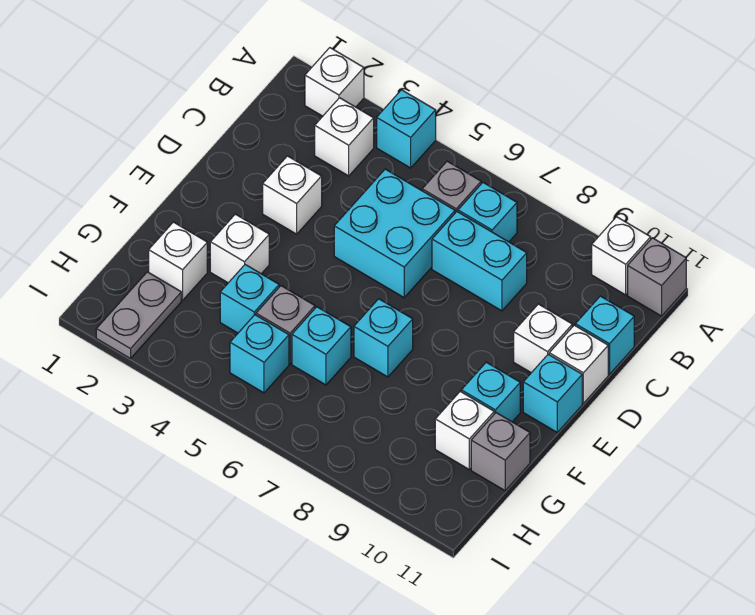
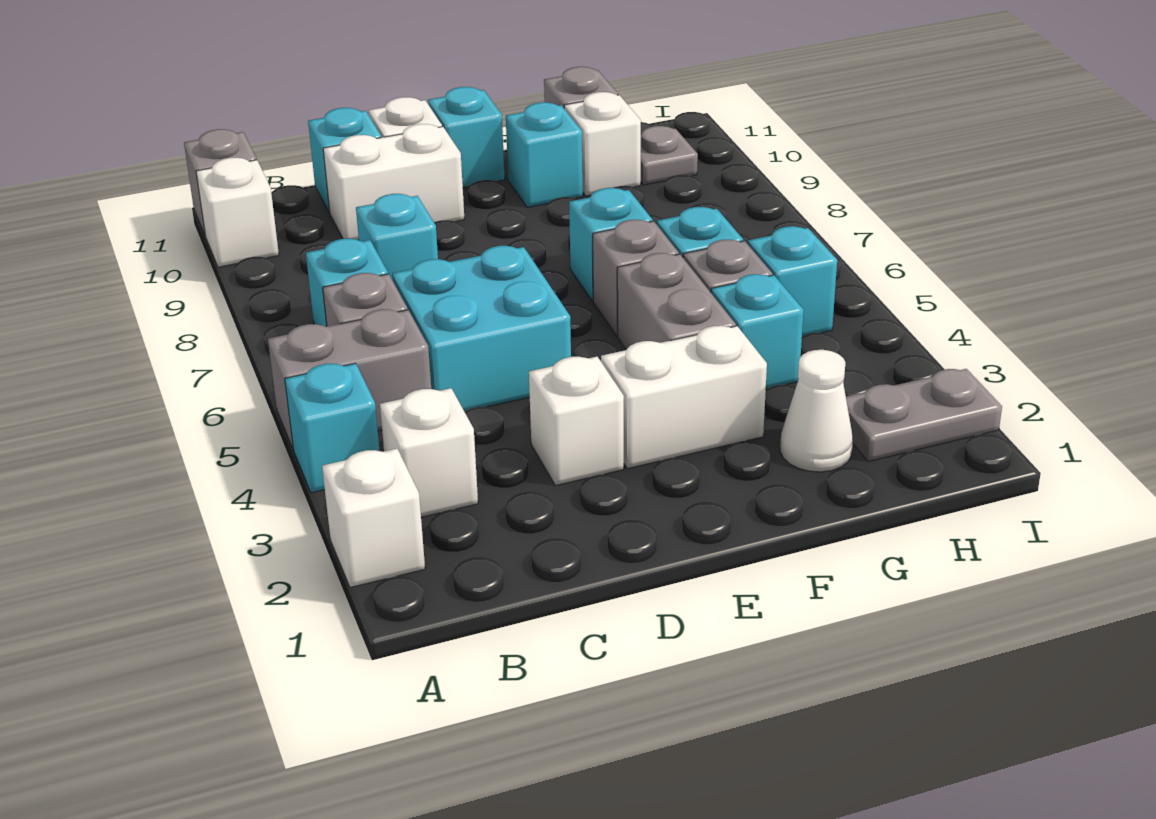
none -> grey brick A5:B5 level 1
cyan brick C7:C8 level 1 -> cyan brick C8 level 1
white brick D10 level 1 -> white brick C10:D10 level 1
white brick F3 level 1 -> white brick E3:F3 level 1
none -> grey brick F4:F5 level 1
none -> grey brick F6 level 1
white brick G2 level 1 -> white cone G2 level 1
none -> grey plate H10 level 1

